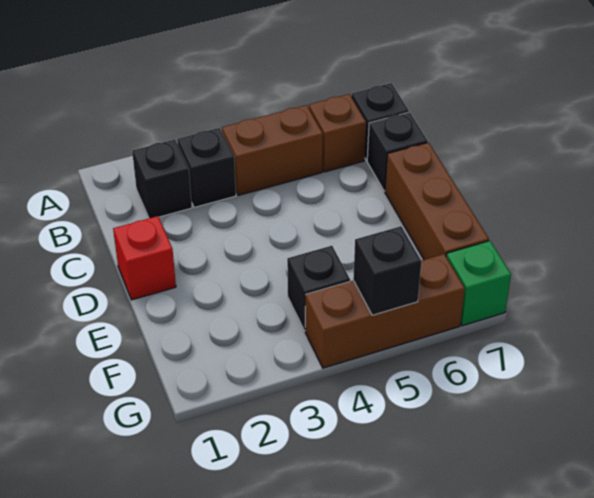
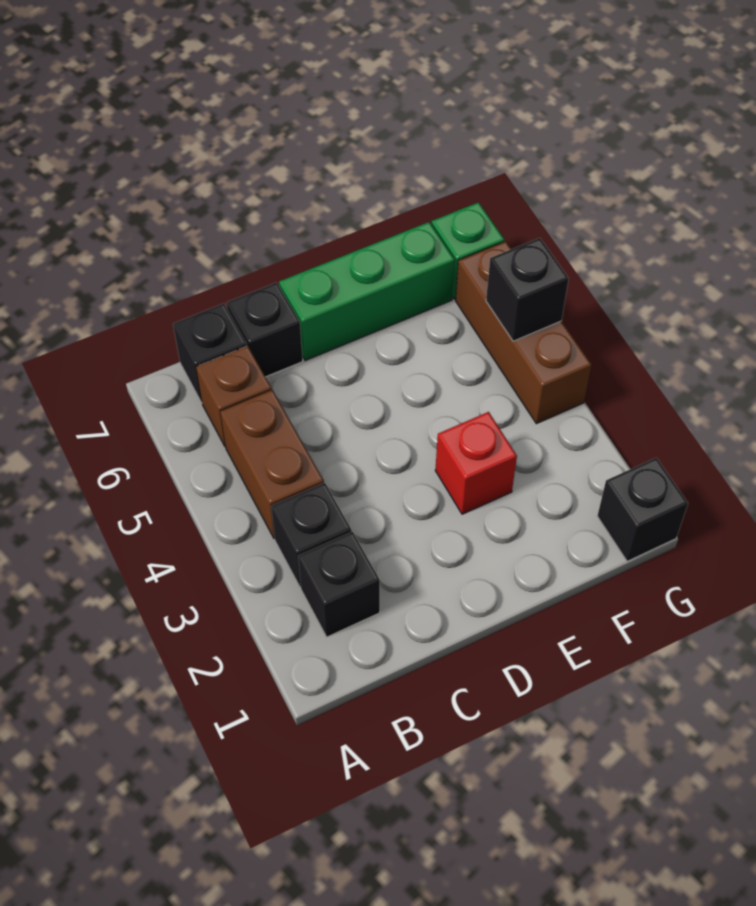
red brick D1 level 1 -> red brick E3 level 1
brown brick D7:F7 level 1 -> green brick D7:F7 level 1
black brick F4 level 1 -> black brick G1 level 1

